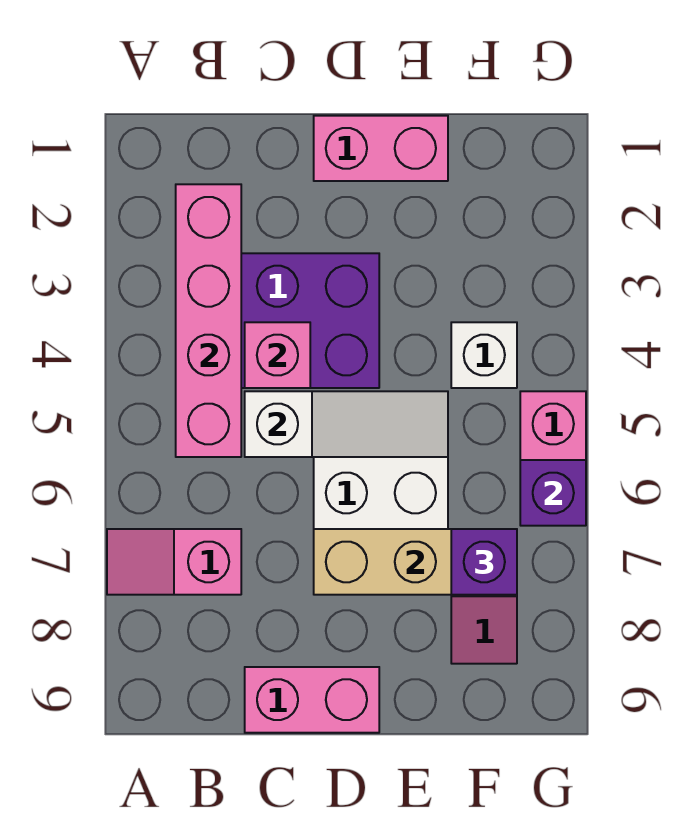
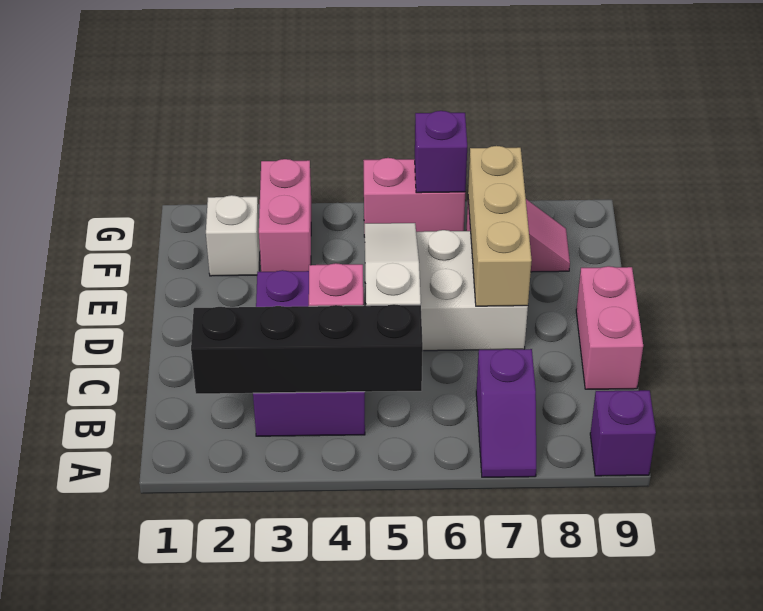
pink slope A7:B7 level 1 top B -> purple slope A7:B7 level 1 top B
pink brick B2:B5 level 2 -> black brick B2:B5 level 2
pink brick D1:E1 level 1 -> pink brick F3:G3 level 1
white brick F4 level 1 -> white brick F2 level 1
purple brick F7 level 3 -> purple brick A9 level 1

